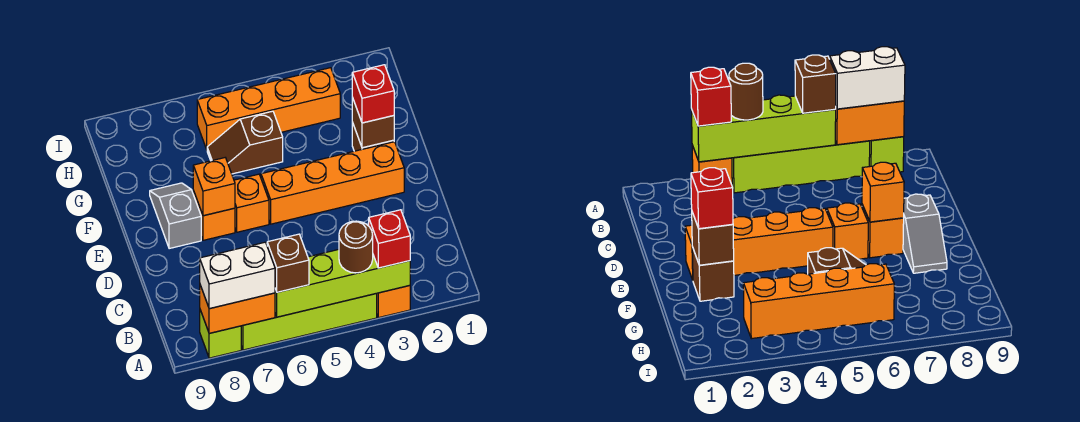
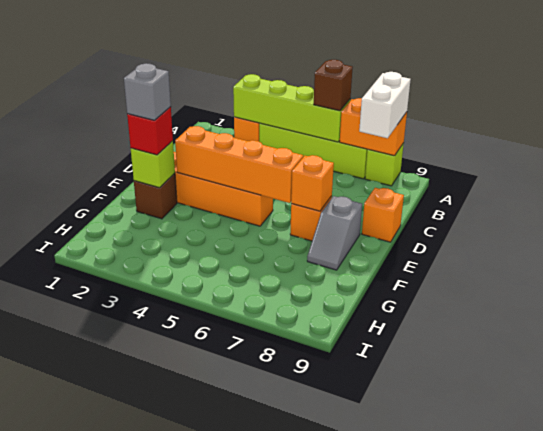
red brick A3 level 3 -> none
brown round brick A4 level 3 -> none
white brick A7:A8 level 3 -> white brick A8:B8 level 3
orange brick E6 level 1 -> orange brick D9 level 1
brown brick F2 level 2 -> lime brick F2 level 2
none -> grey brick F2 level 4
brown slope G5:G6 level 1 top 5 -> none
orange brick H3:H6 level 1 -> orange brick E3:E6 level 2

